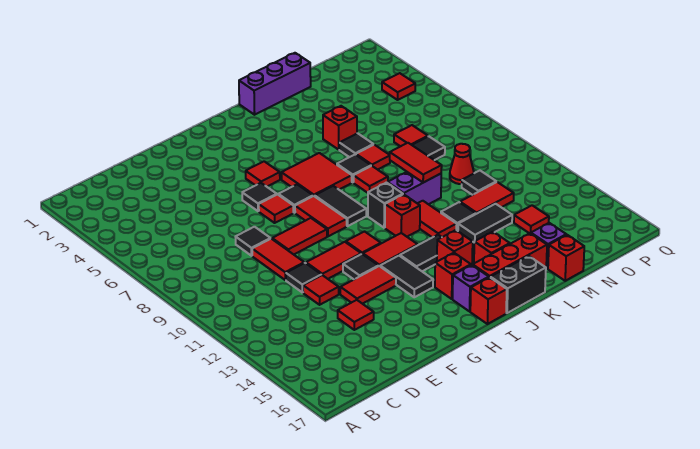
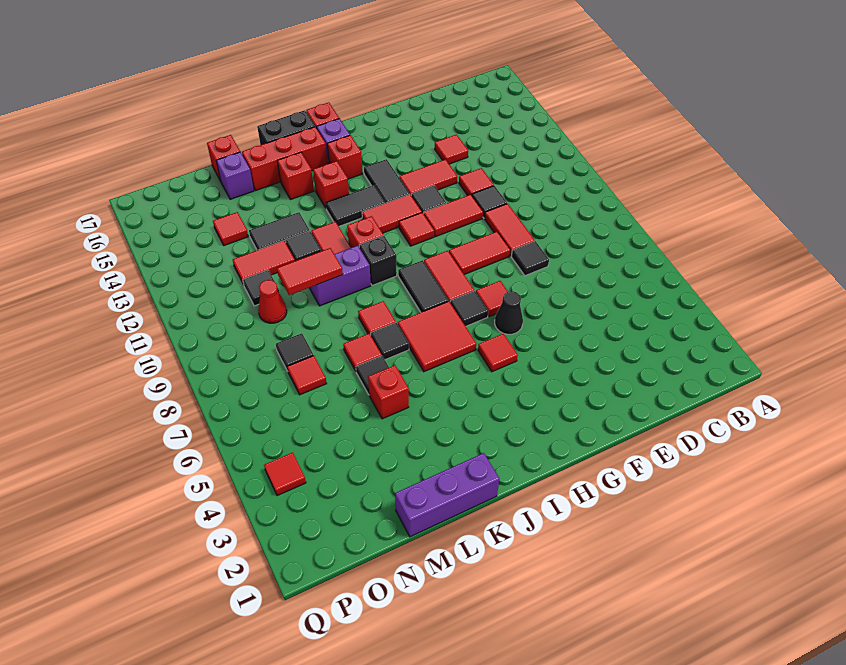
black tile G6 level 1 -> black cone G6 level 1
red tile L9:L10 level 2 -> red tile L10:M10 level 2

